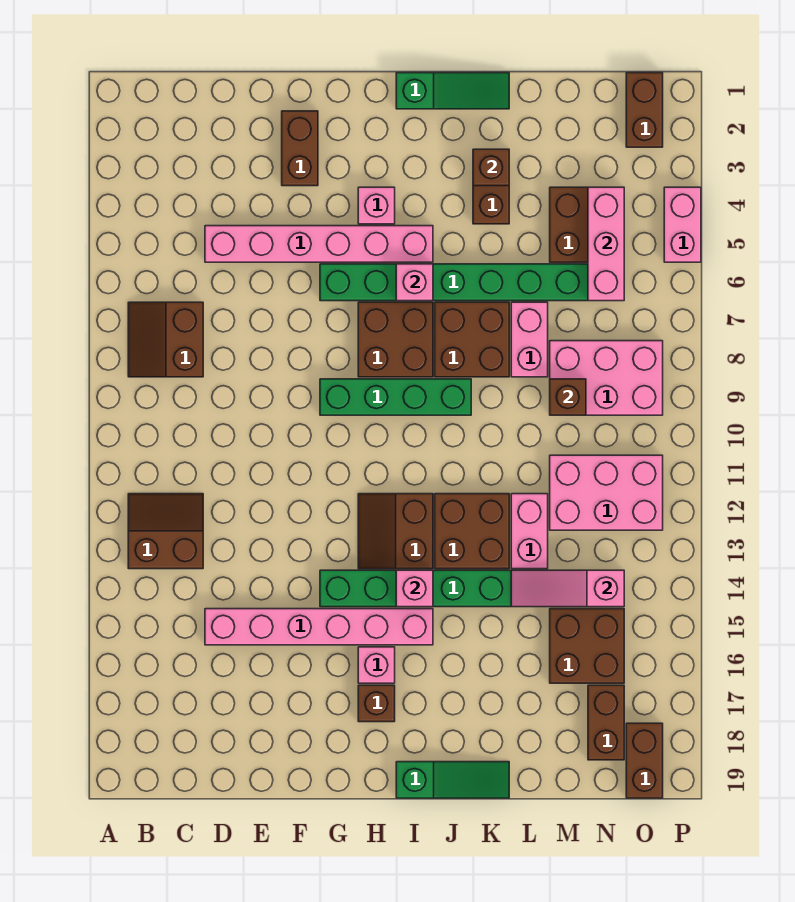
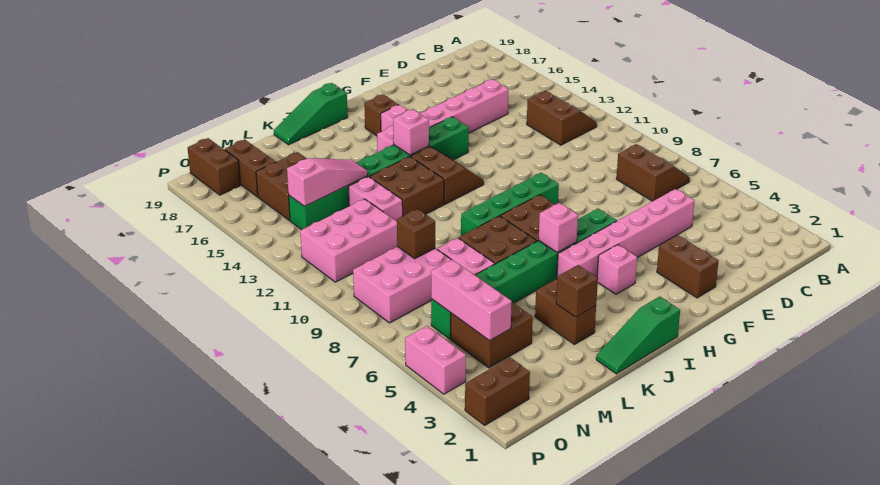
brown slope B12:C13 level 1 top 13 -> brown slope B12:C13 level 1 top C
brown brick O1:O2 level 1 -> brown brick O2:P2 level 1

